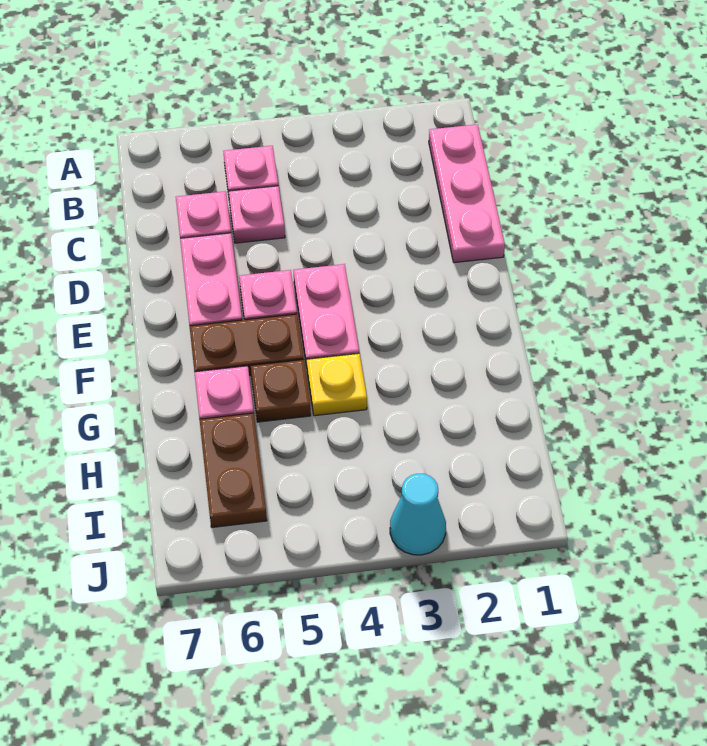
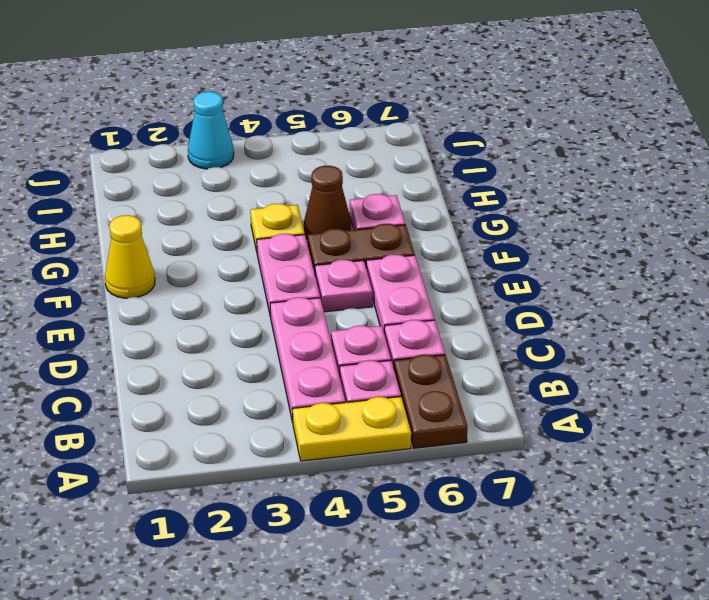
none -> yellow plate A4:A5 level 1
pink plate B1:D1 level 1 -> pink plate B4:D4 level 1
none -> yellow cone F1 level 1
brown plate G5 level 1 -> brown cone G5 level 1
brown plate H6:I6 level 1 -> brown plate A6:B6 level 1

